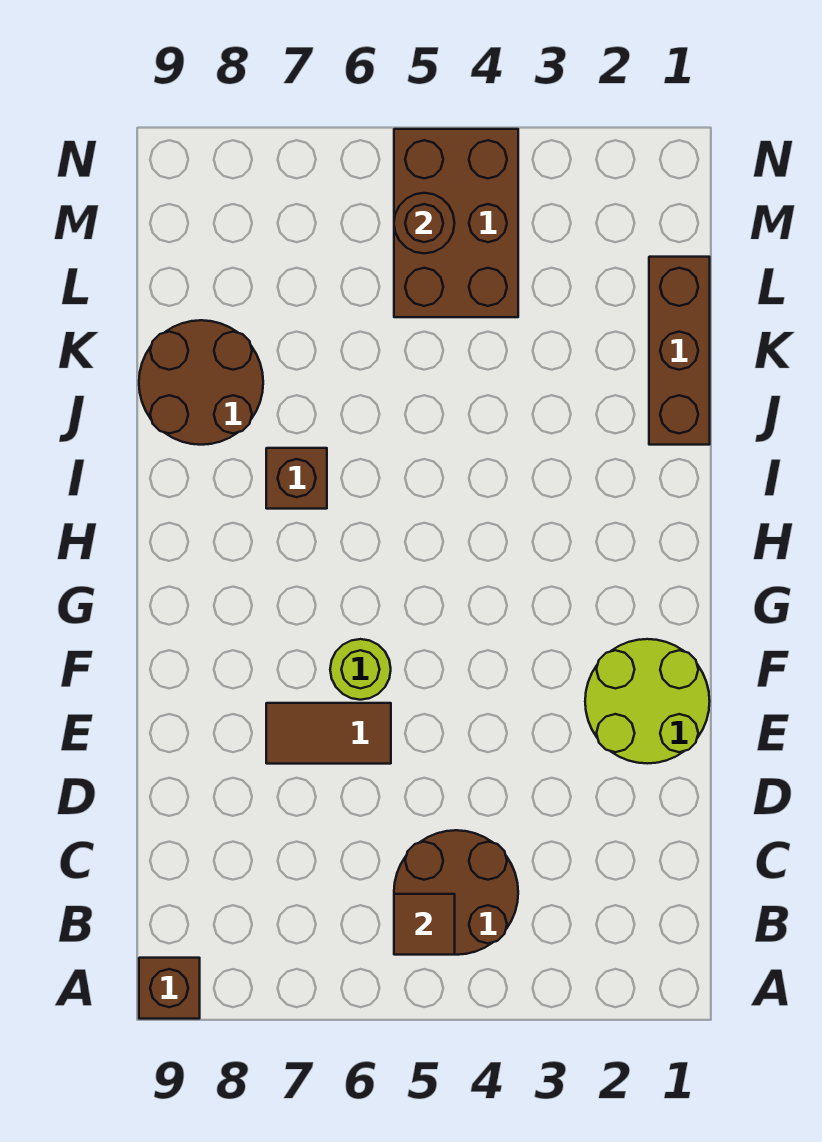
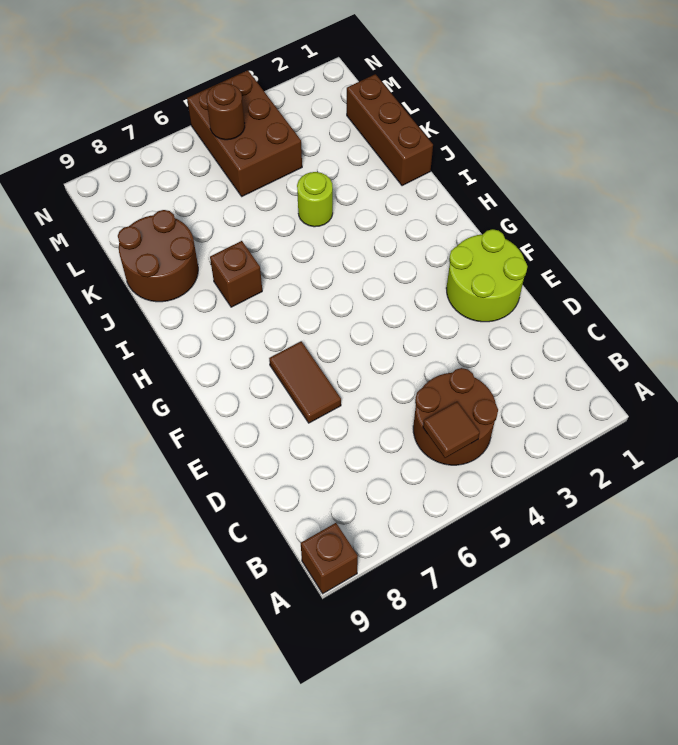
brown tile E6:E7 level 1 -> brown tile E7:F7 level 1
lime round brick F6 level 1 -> lime round brick J4 level 1

